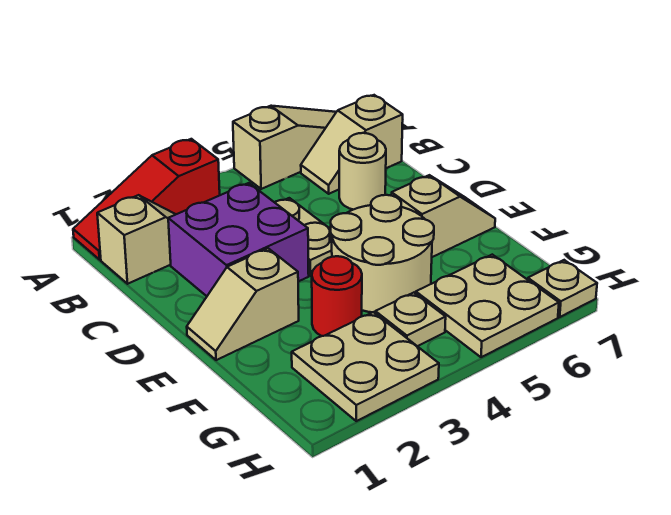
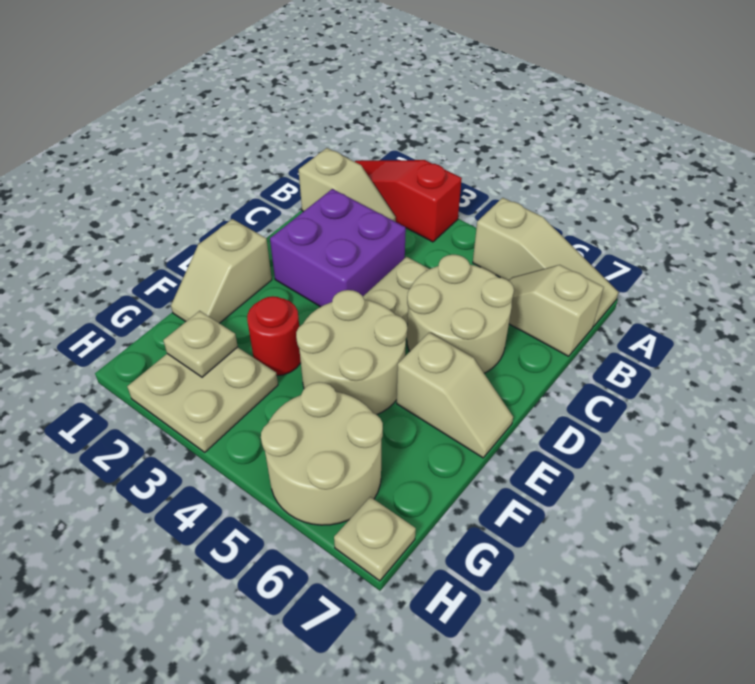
tan round brick C6 level 1 -> tan round brick C5:D6 level 1
tan slope E1:E2 level 1 top 2 -> tan slope E1:F1 level 1 top E
tan plate G4 level 1 -> tan plate G2 level 2
tan plate G5:H6 level 1 -> tan round brick G5:H6 level 1

